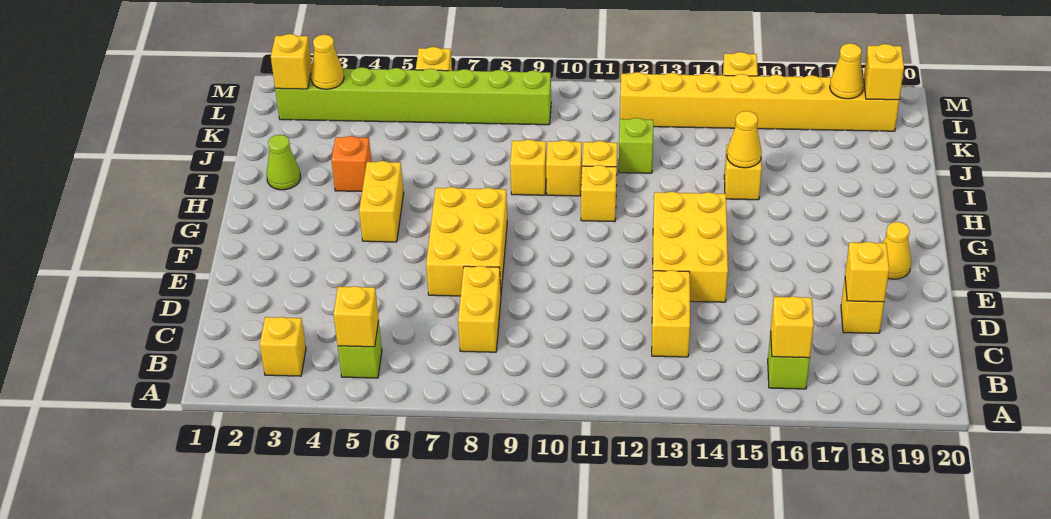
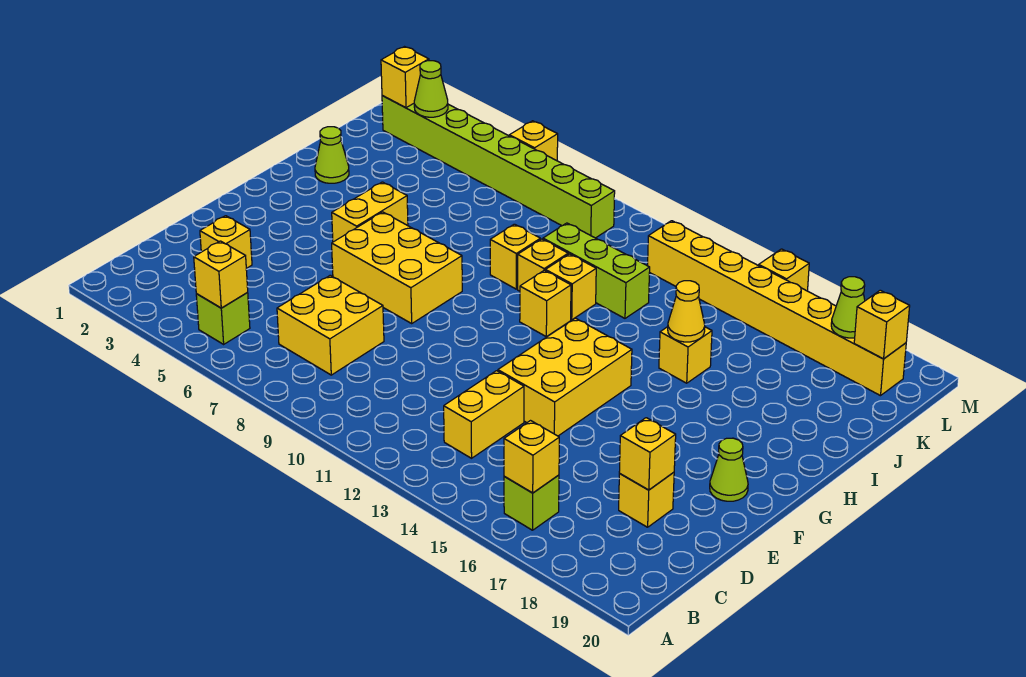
yellow brick B3 level 1 -> yellow brick D3 level 1
yellow brick C8:D8 level 1 -> yellow brick C7:D8 level 1
yellow brick E7:G8 level 1 -> yellow brick F6:G8 level 1
yellow cone F19 level 1 -> lime cone F19 level 1
orange brick I4 level 1 -> none
lime brick J12 level 1 -> lime brick J10:J12 level 1
yellow cone L3 level 2 -> lime cone L3 level 2
yellow cone L18 level 2 -> lime cone L18 level 2

